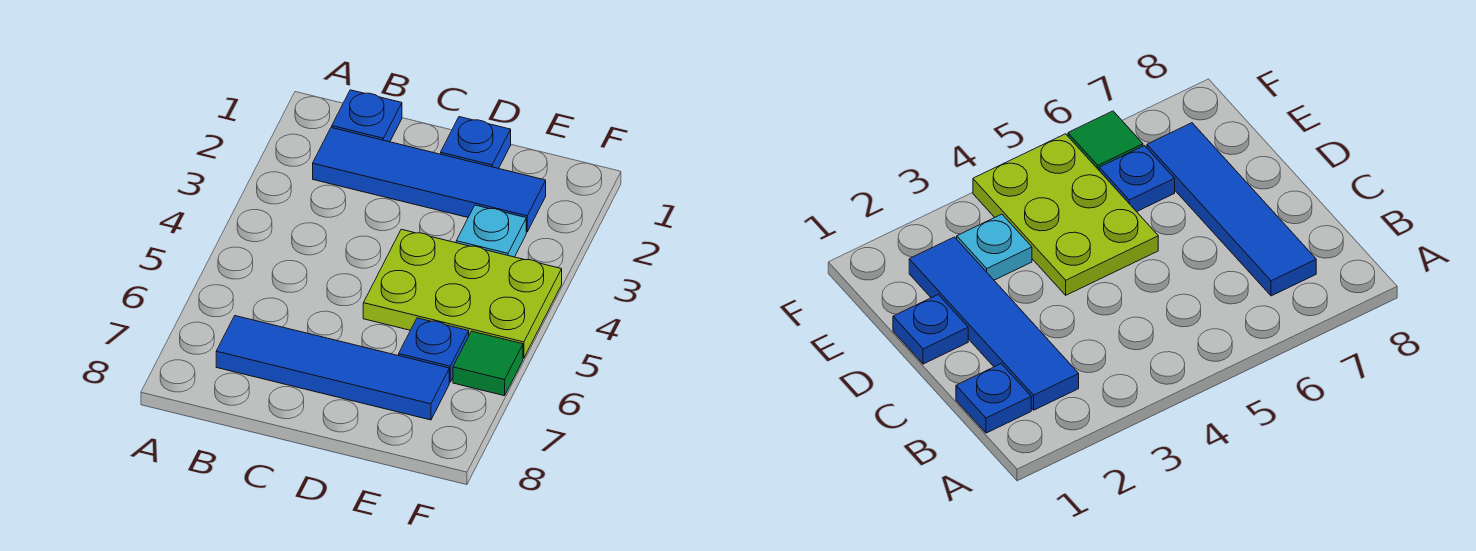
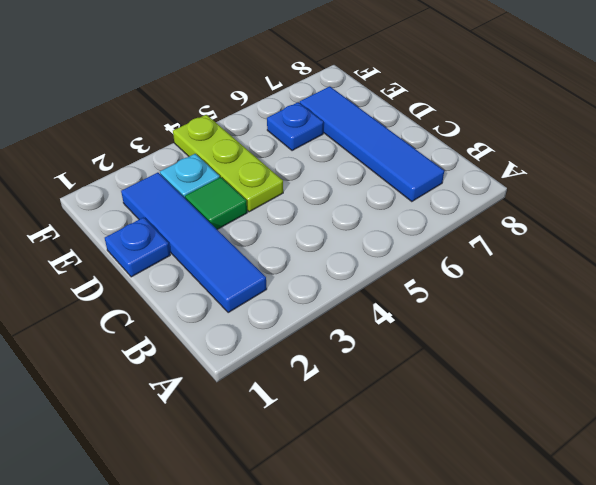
blue plate B1 level 1 -> none
lime plate D4:F5 level 1 -> lime plate D4:F4 level 1
green tile F6 level 1 -> green tile D3 level 1

